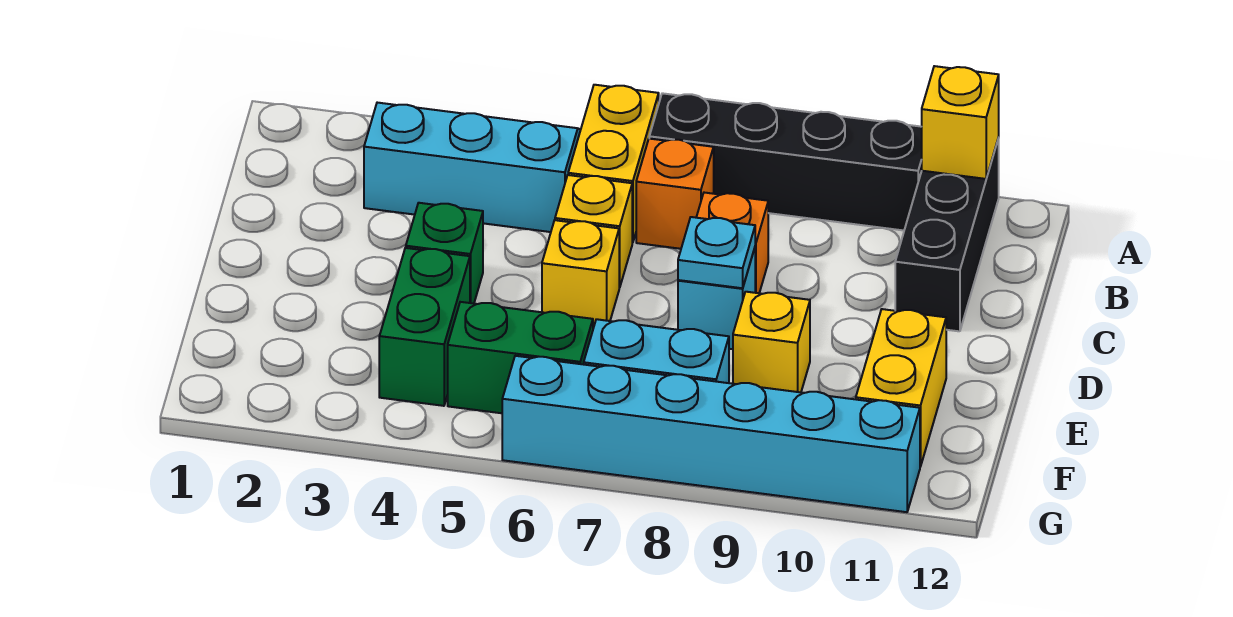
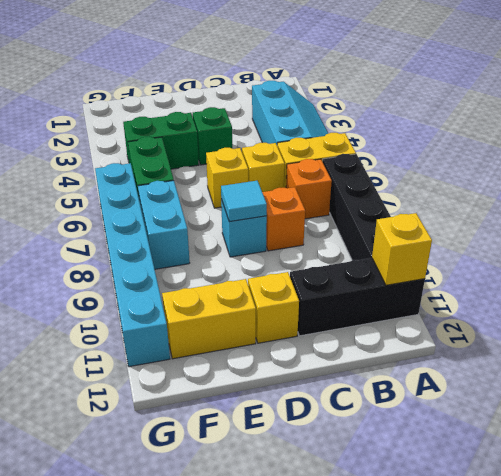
cyan plate D8 level 2 -> cyan tile D8 level 2
yellow brick E9 level 1 -> yellow brick D11 level 1

